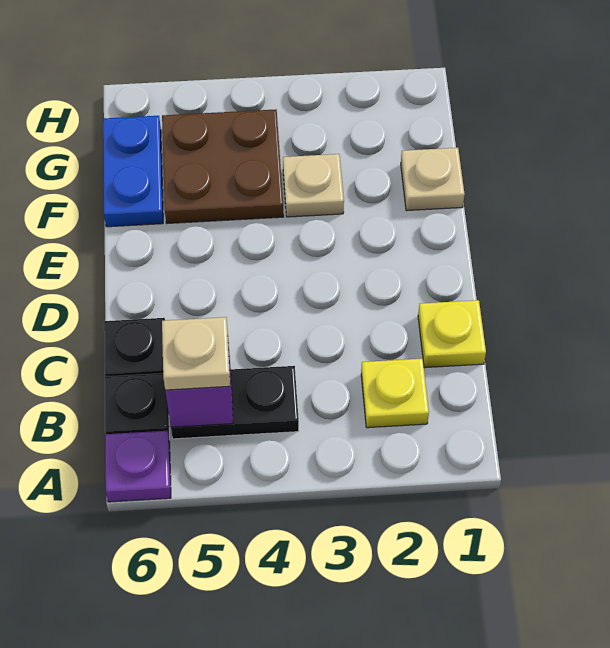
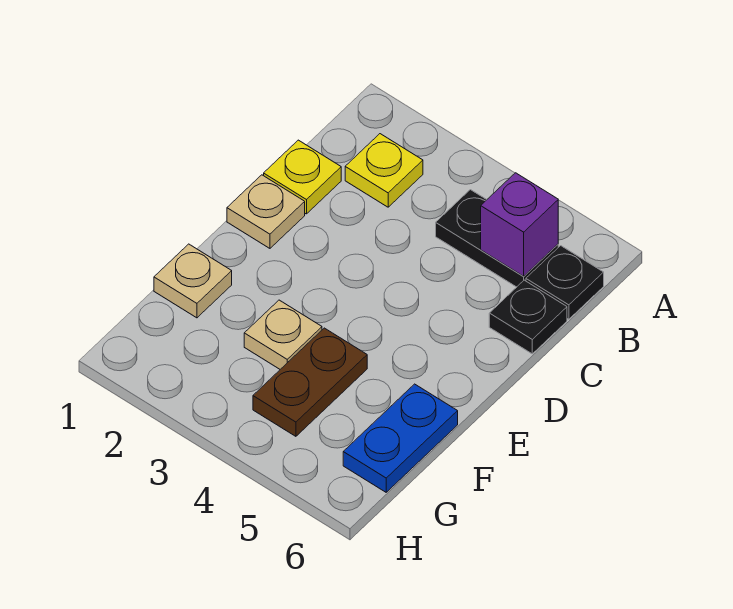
purple plate A6 level 1 -> none
tan plate B5 level 3 -> tan plate D1 level 1
brown plate F4:G5 level 1 -> brown plate F4:G4 level 1

